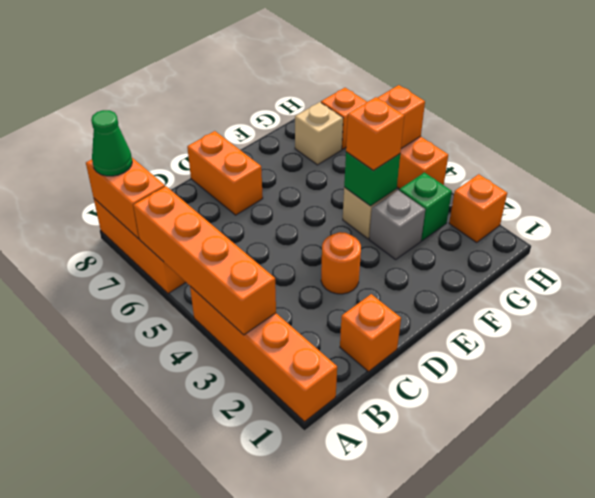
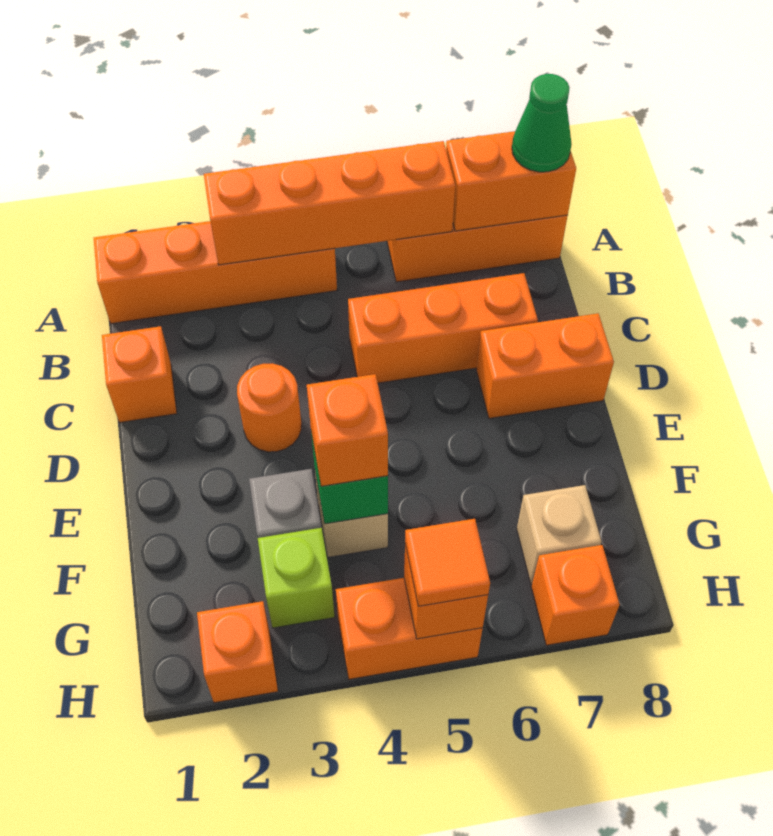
none -> orange brick C5:C7 level 1
green brick G3 level 1 -> lime brick G3 level 1
none -> orange tile H5 level 3

